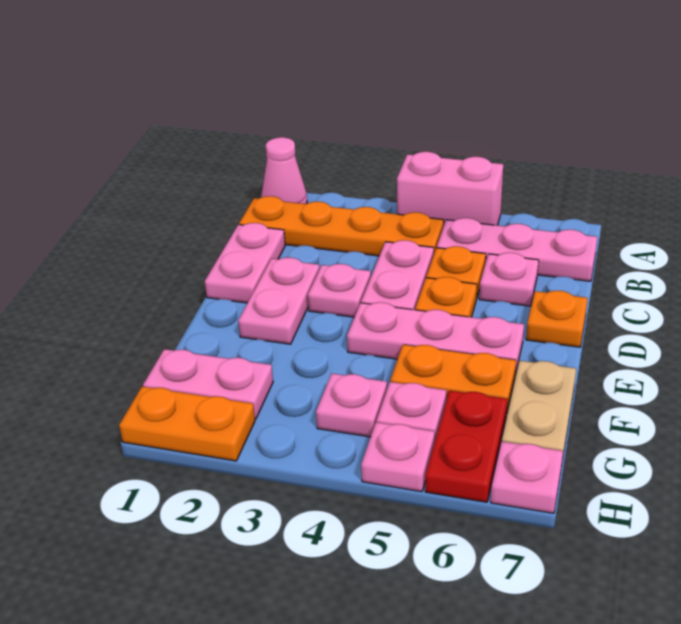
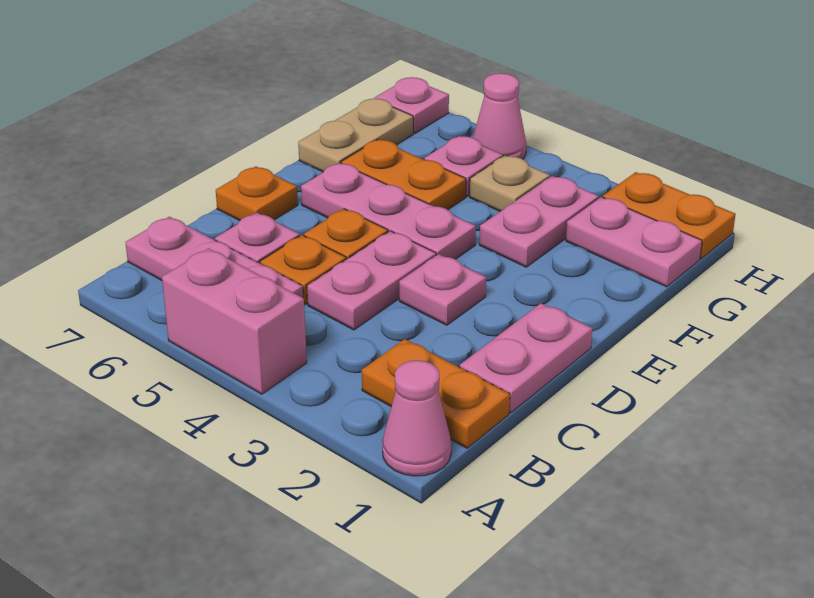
orange plate B1:B4 level 1 -> orange plate B1:B2 level 1
pink plate D2:E2 level 1 -> pink plate F3:G3 level 1
pink plate G4 level 1 -> tan plate G4 level 1
red plate G6:H6 level 1 -> none
pink plate H5 level 1 -> pink cone H5 level 1

